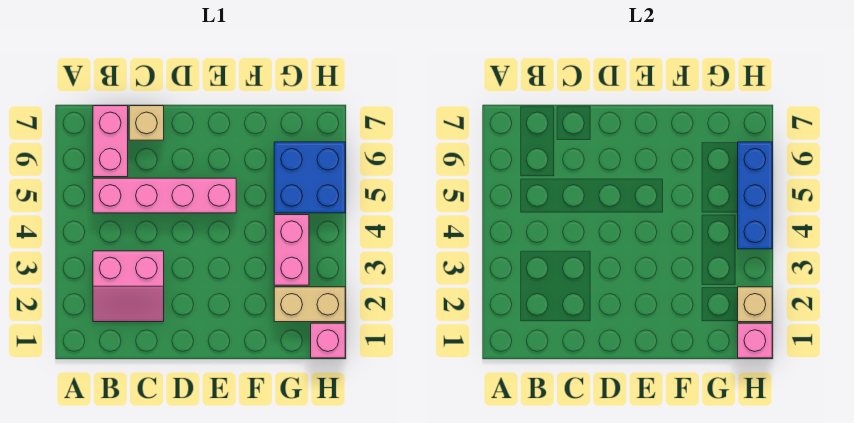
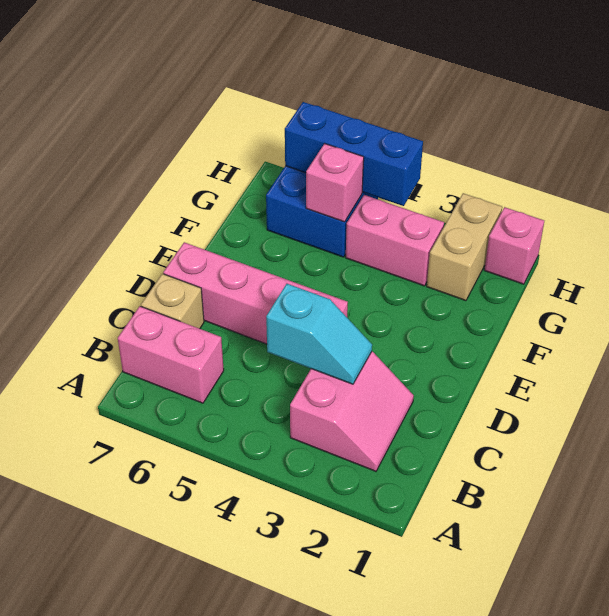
pink brick B5:E5 level 1 -> pink brick D4:D7 level 1
none -> cyan slope C3:C4 level 2 top 4
pink brick H1 level 2 -> pink brick G5 level 2
tan brick H2 level 2 -> none

